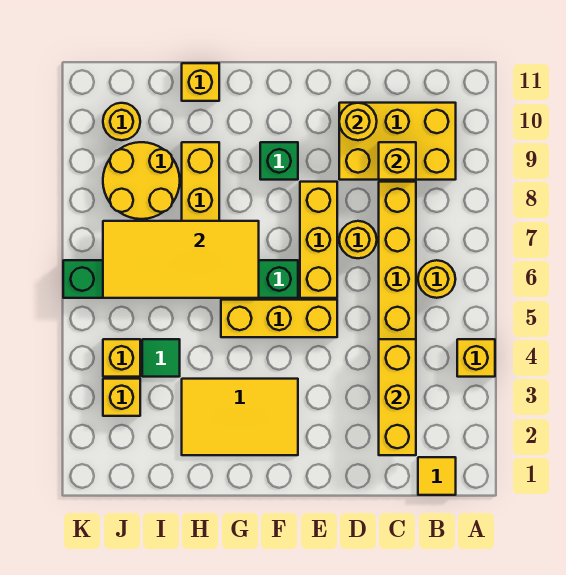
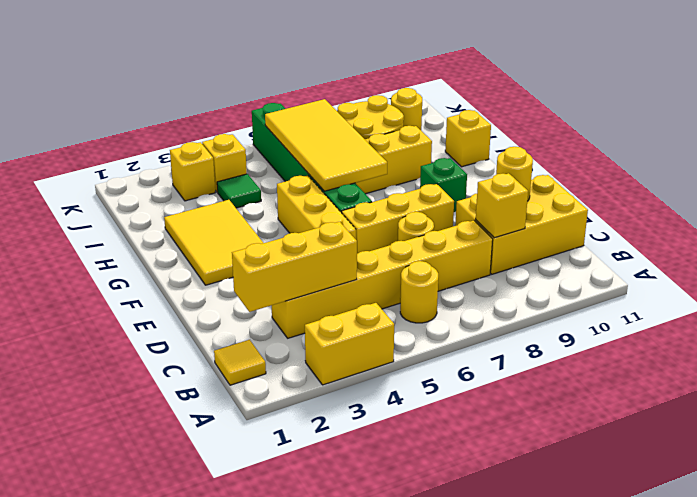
yellow brick A4 level 1 -> yellow brick A3:A4 level 1
yellow brick B9:D10 level 1 -> yellow brick C9:D11 level 1

